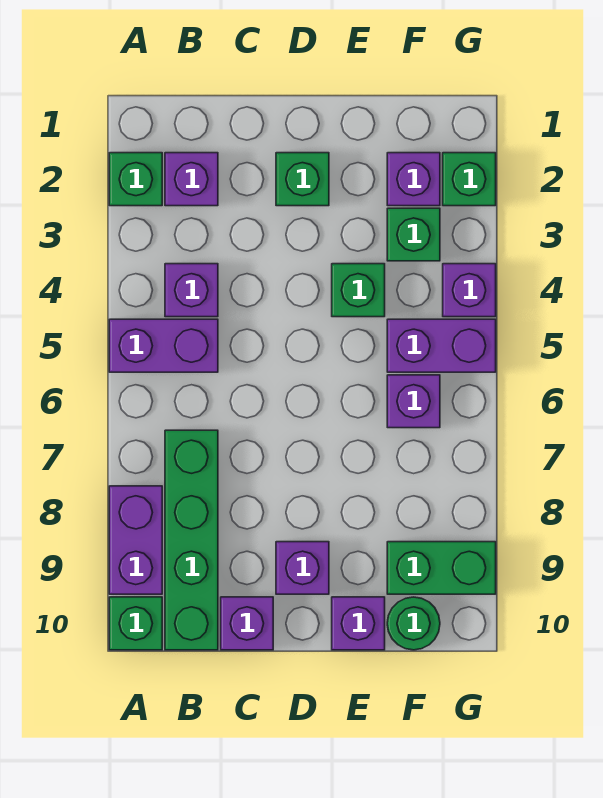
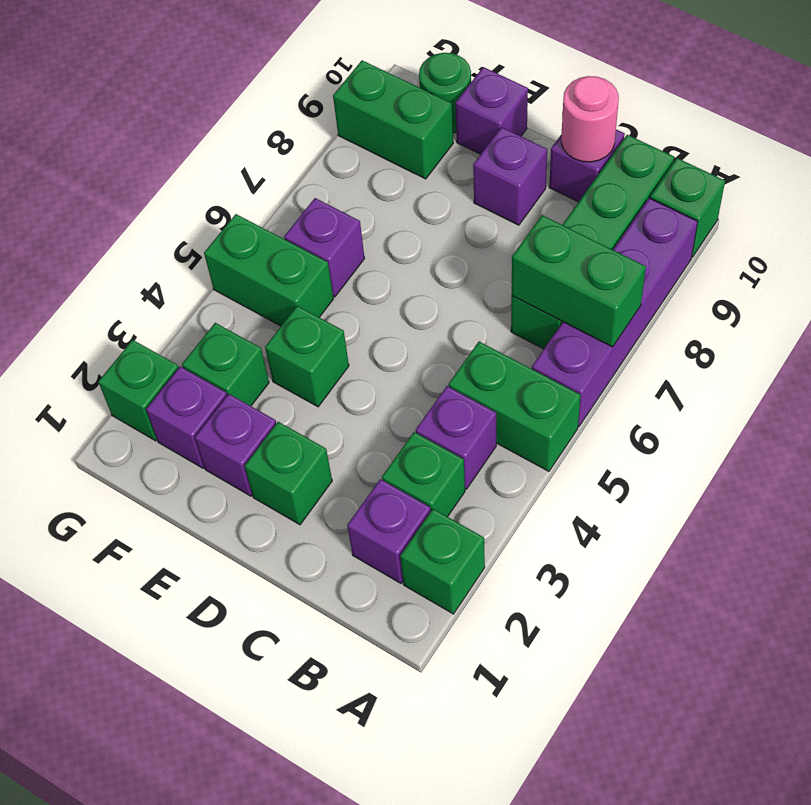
purple brick A5:B5 level 1 -> green brick A5:B5 level 1
none -> green brick A7:B7 level 2
purple brick A8:A9 level 1 -> purple brick A6:A9 level 1
none -> green brick B3 level 1
none -> pink round brick C10 level 2
purple brick F5:G5 level 1 -> green brick F5:G5 level 1
purple brick G4 level 1 -> purple brick E2 level 1

